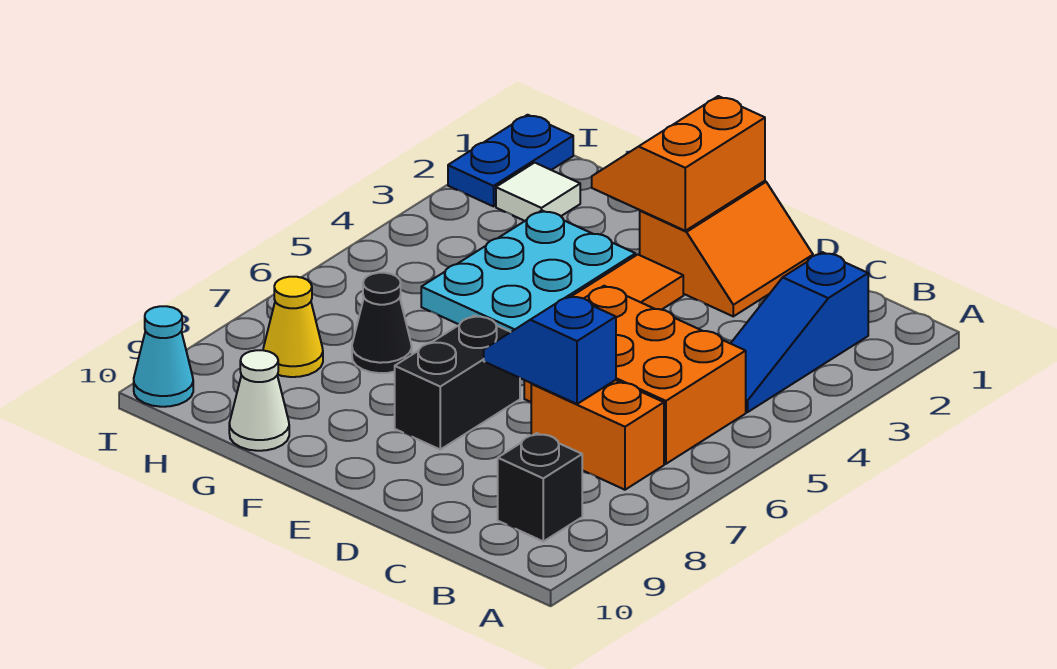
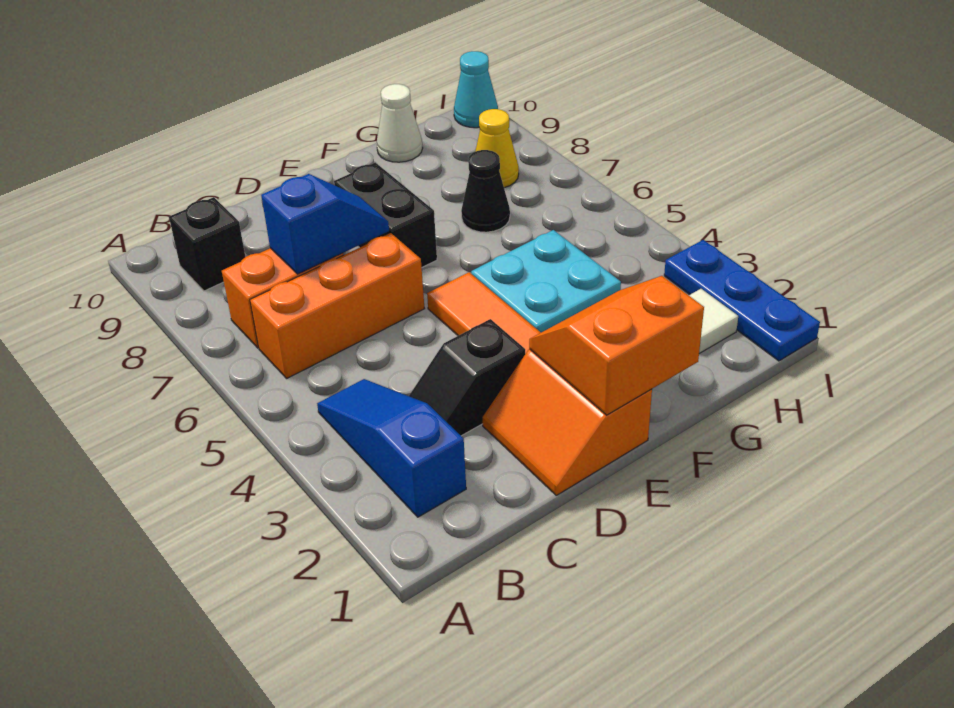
orange brick B5:D6 level 1 -> orange brick B6:D6 level 1
none -> black slope C3:D3 level 1 top D
orange slope E1:F2 level 2 top E -> orange slope E1:F2 level 2 top 1
cyan plate F3:G5 level 1 -> cyan plate F4:G5 level 1
blue plate I1:I2 level 1 -> blue plate I1:I3 level 1

